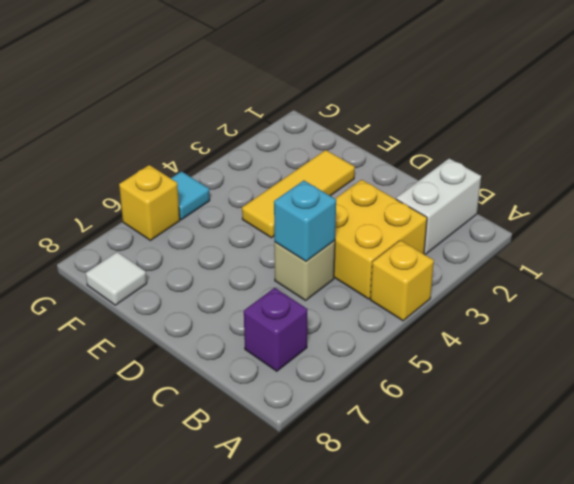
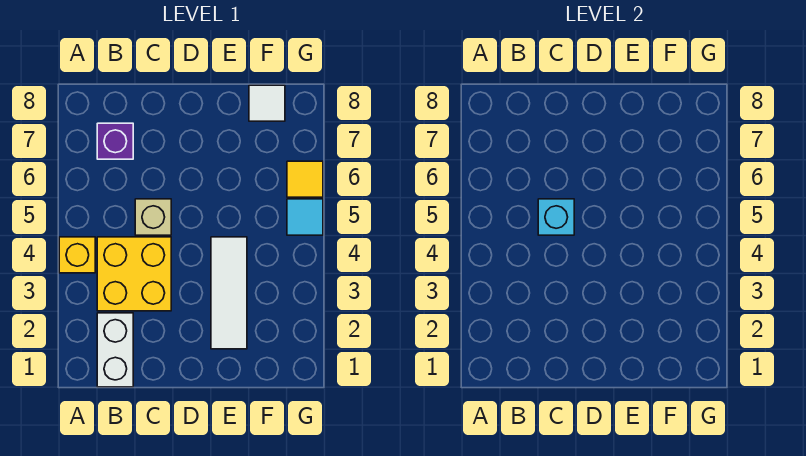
yellow tile E2:E4 level 1 -> white tile E2:E4 level 1
yellow brick G6 level 1 -> yellow tile G6 level 1

